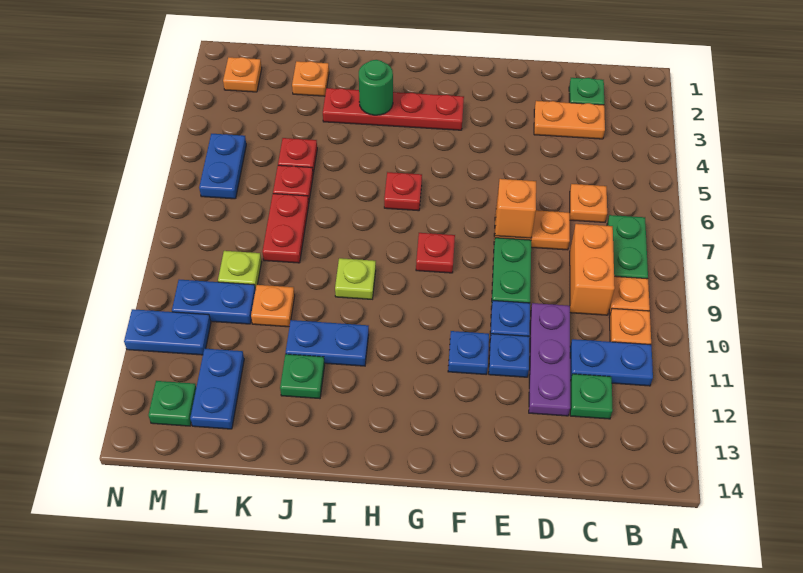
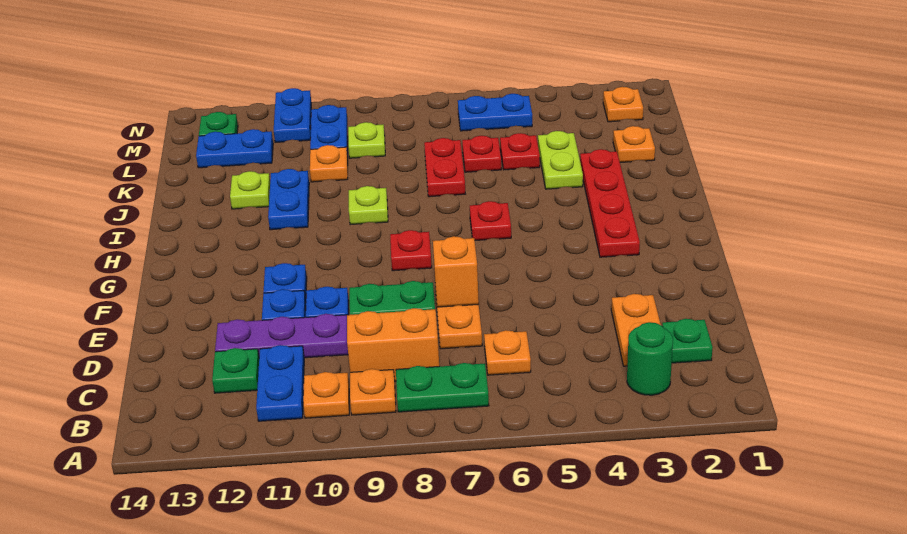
green round brick I3 level 2 -> green round brick B3 level 1
none -> lime plate J4:K4 level 1
green plate J12 level 1 -> lime plate J12 level 1
red plate K7:K8 level 1 -> red plate J7:K7 level 1

